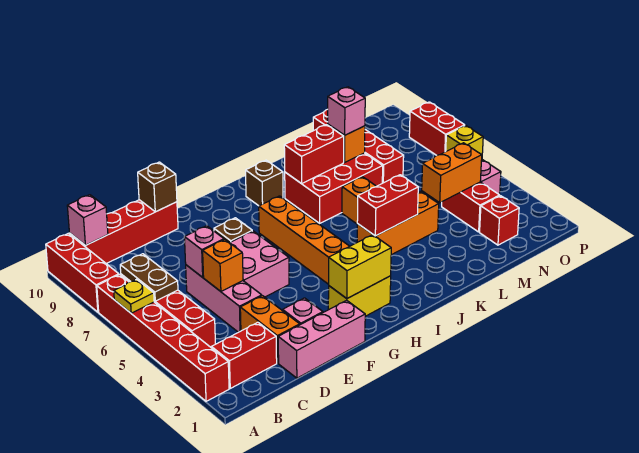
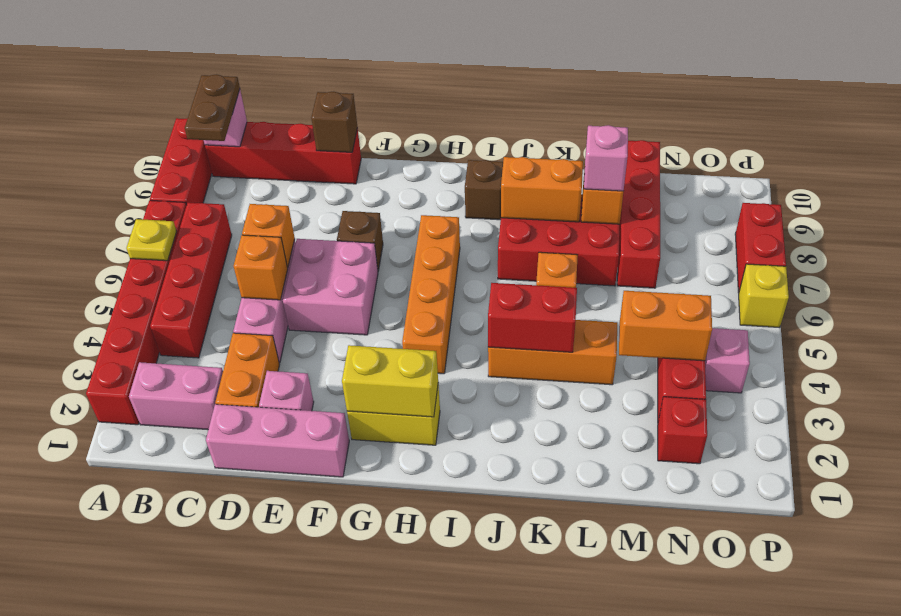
red brick B2:C2 level 1 -> pink brick B2:C2 level 1
brown plate B6:B7 level 2 -> brown plate B9:B10 level 3
pink brick D6 level 2 -> orange brick D6 level 2
red brick J8:K8 level 2 -> orange brick J8:K8 level 2

